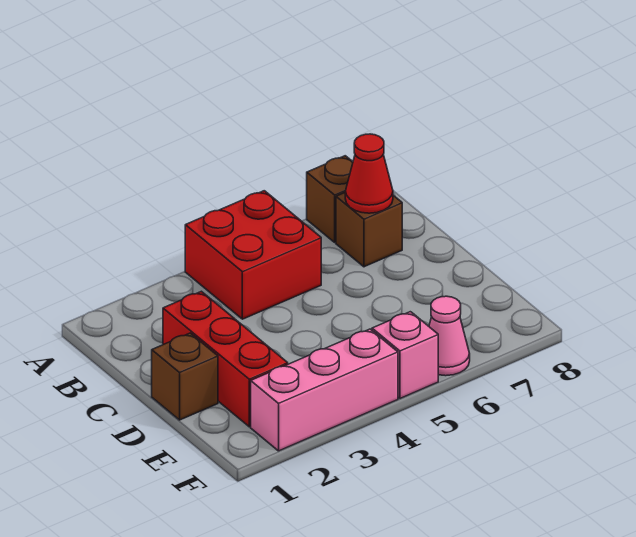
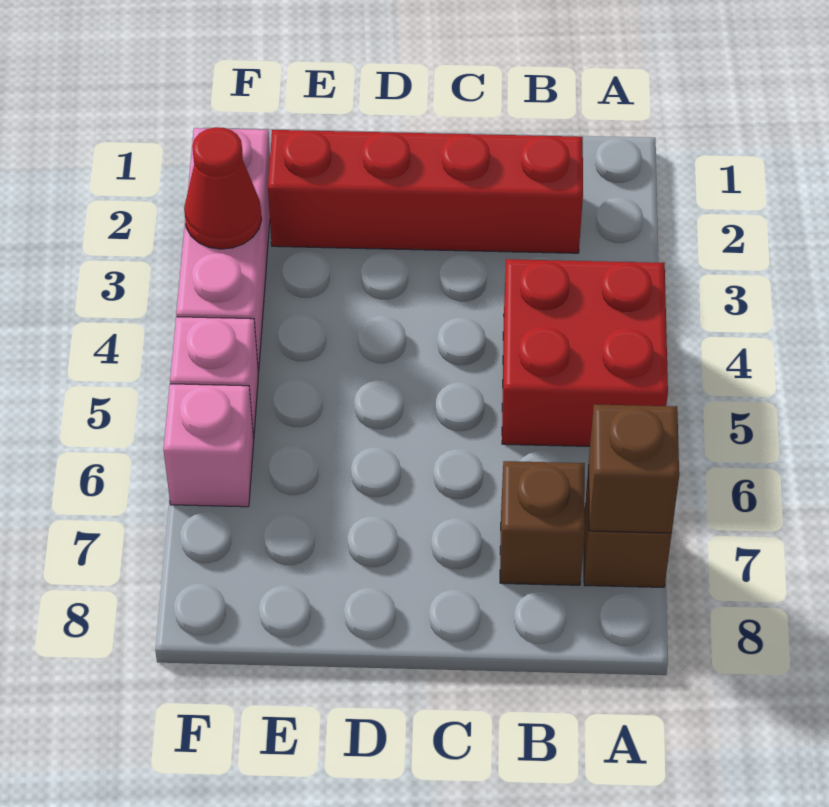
red cone B7 level 2 -> red cone F3 level 2
red brick C2:E2 level 1 -> red brick B2:E2 level 1
brown brick D1 level 1 -> brown brick A7 level 2
pink cone F6 level 1 -> pink brick F6 level 1

